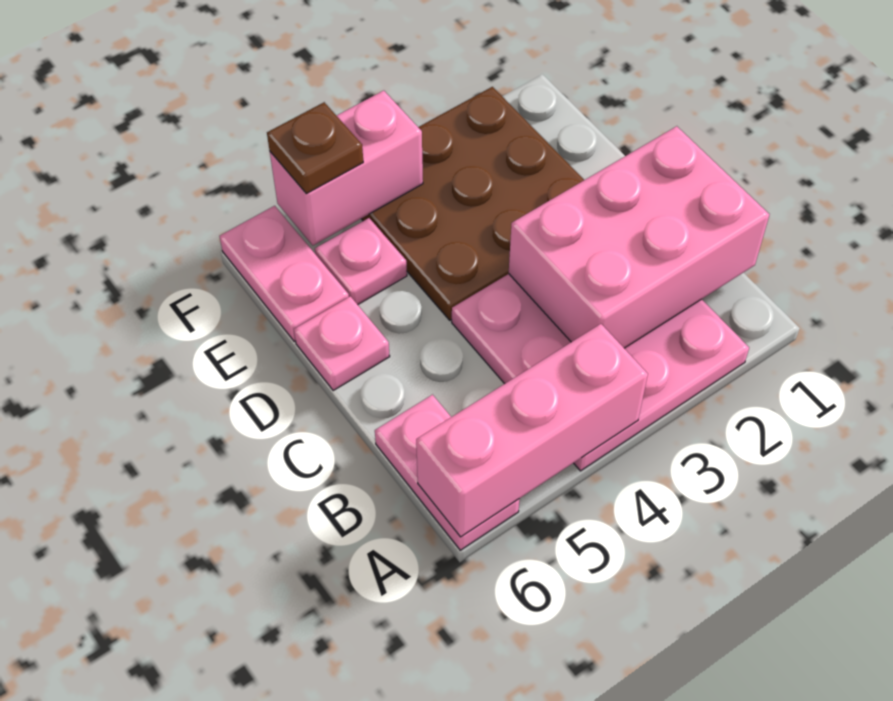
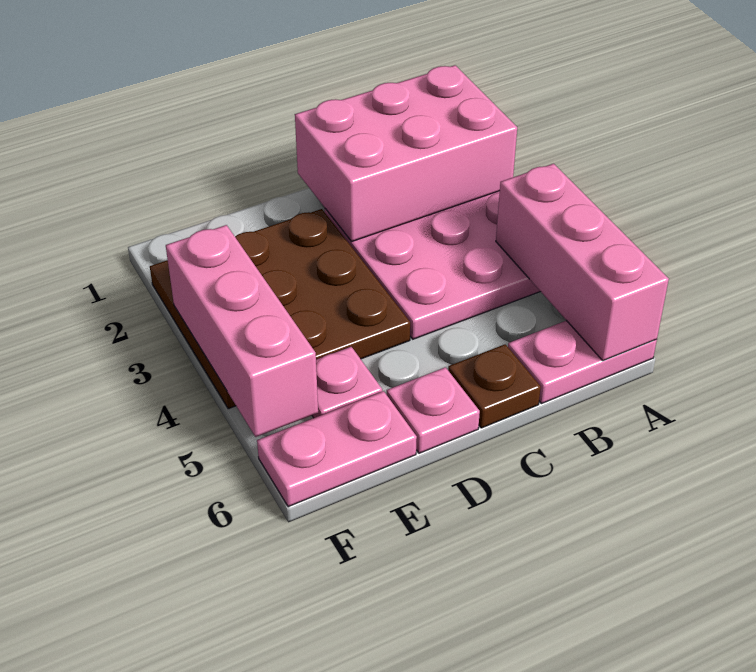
pink brick B1:C3 level 2 -> pink brick A1:C2 level 2
pink brick F4:F5 level 2 -> pink brick F3:F5 level 2
brown plate F5 level 3 -> brown plate C6 level 1

